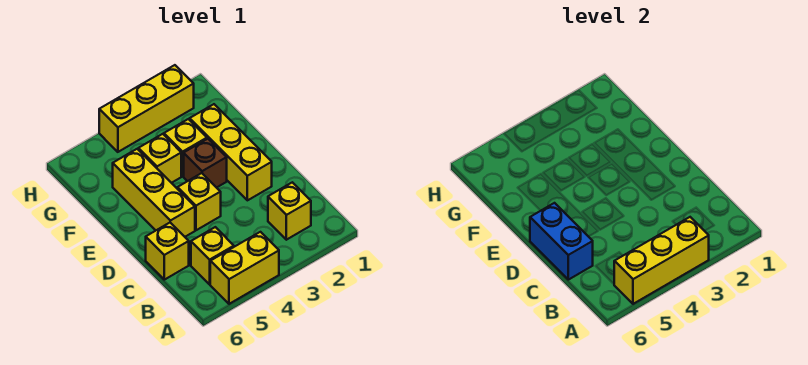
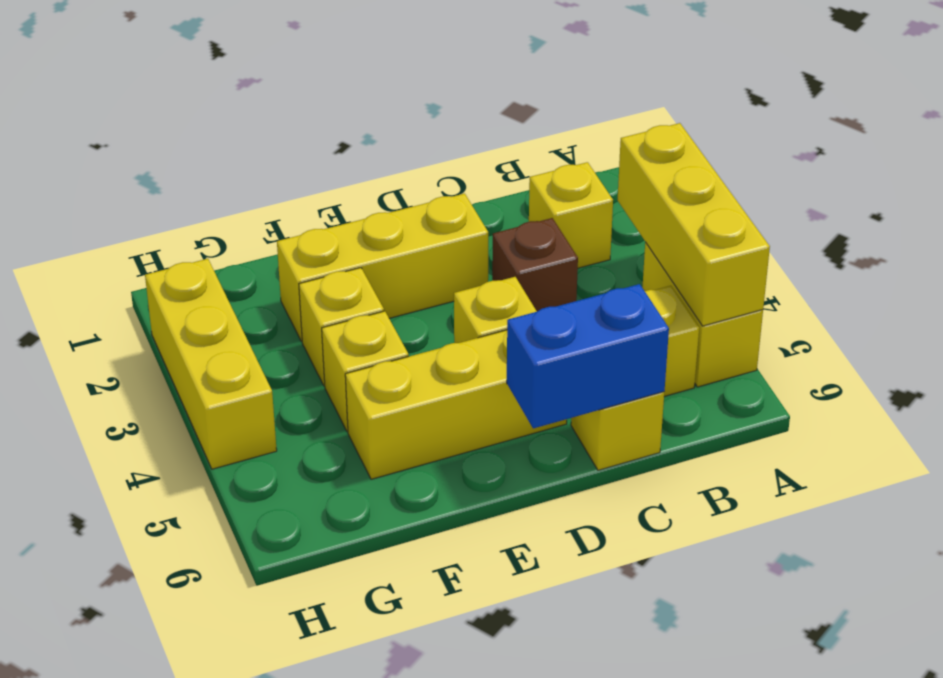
brown brick E3 level 1 -> brown brick C3 level 1

